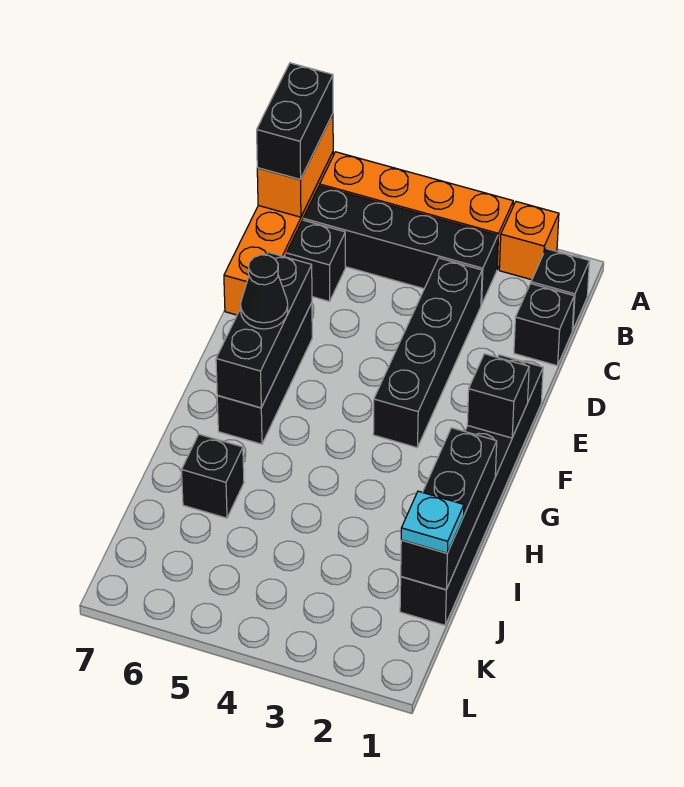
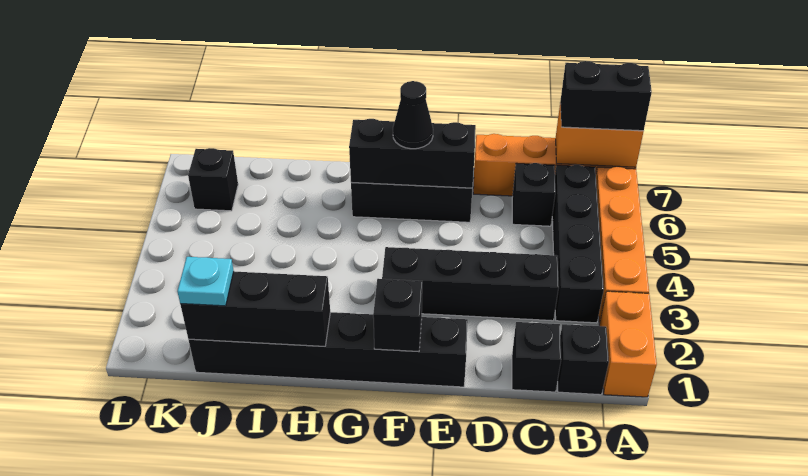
orange brick A2 level 1 -> orange brick A1:A2 level 1
black brick I6 level 1 -> black brick K6 level 1

